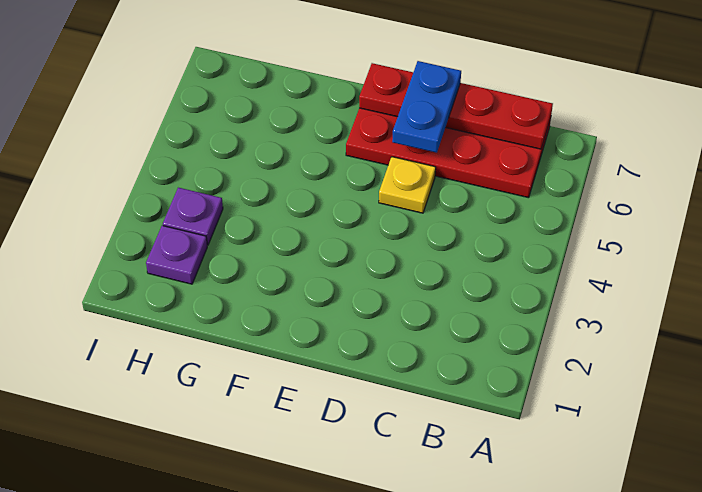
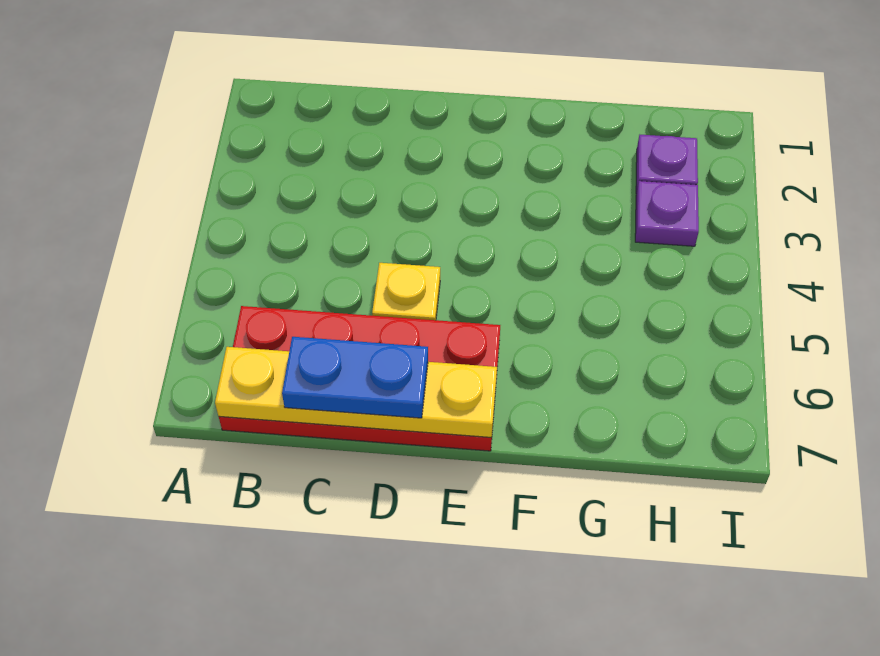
red plate B7:E7 level 2 -> yellow plate B7:E7 level 2
blue plate D6:D7 level 3 -> blue plate C7:D7 level 3

